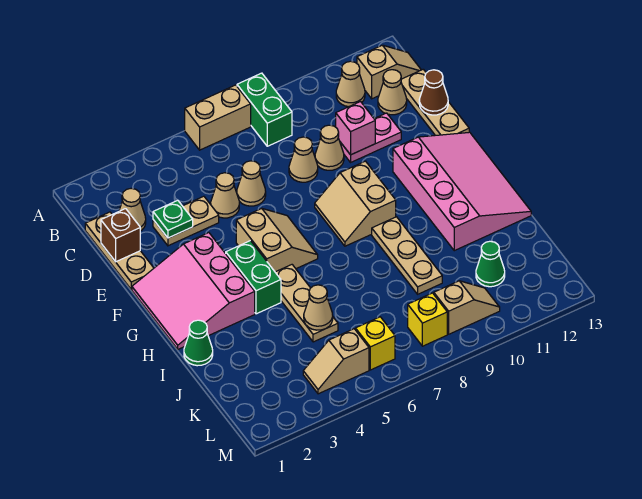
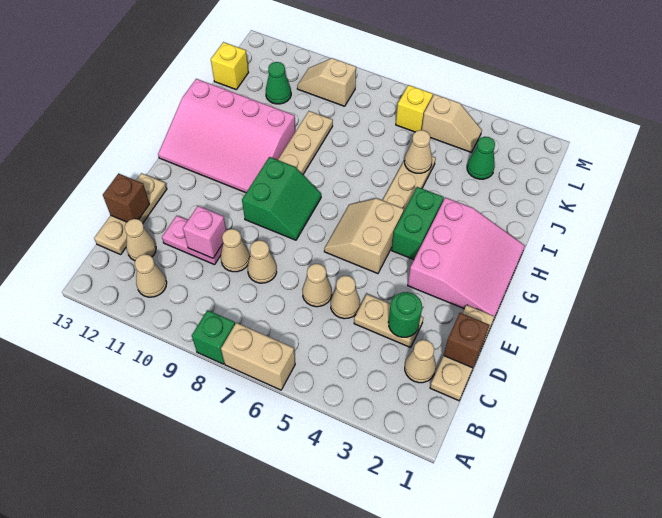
green brick A8:B8 level 1 -> green brick A8 level 1
tan slope B12:B13 level 1 top 12 -> none
green plate D3 level 2 -> green round brick D3 level 2
brown cone D13 level 2 -> brown brick D13 level 2
tan slope F8:G9 level 1 top 9 -> green slope F8:G9 level 1 top 9
pink slope F11:I13 level 1 top 11 -> pink slope G10:I13 level 1 top I
green cone I1 level 1 -> green cone K3 level 1
yellow brick L8 level 1 -> yellow brick K13 level 1

